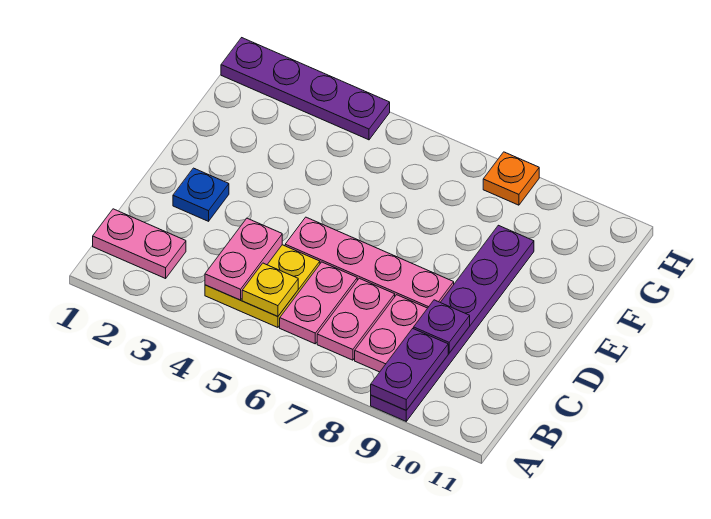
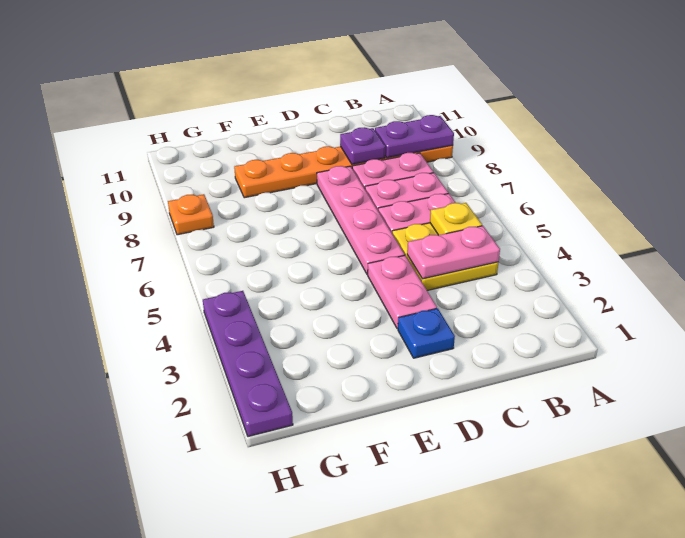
purple plate A9:F9 level 1 -> orange plate A9:F9 level 1
pink plate B1:B2 level 1 -> pink plate D3:D4 level 1

